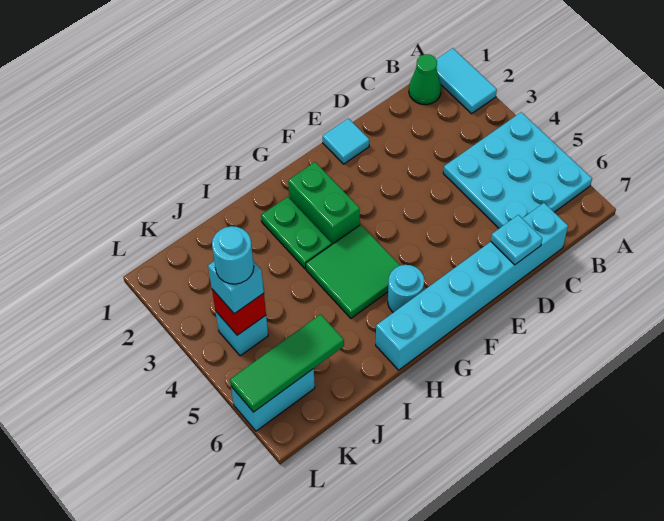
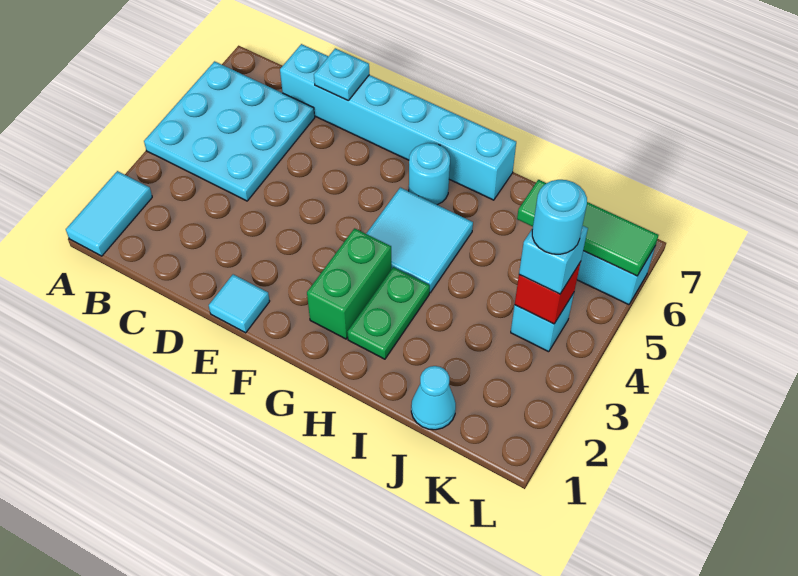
green cone B1 level 1 -> none
green tile G4:H5 level 1 -> cyan tile G4:H5 level 1
none -> cyan cone J1 level 1

